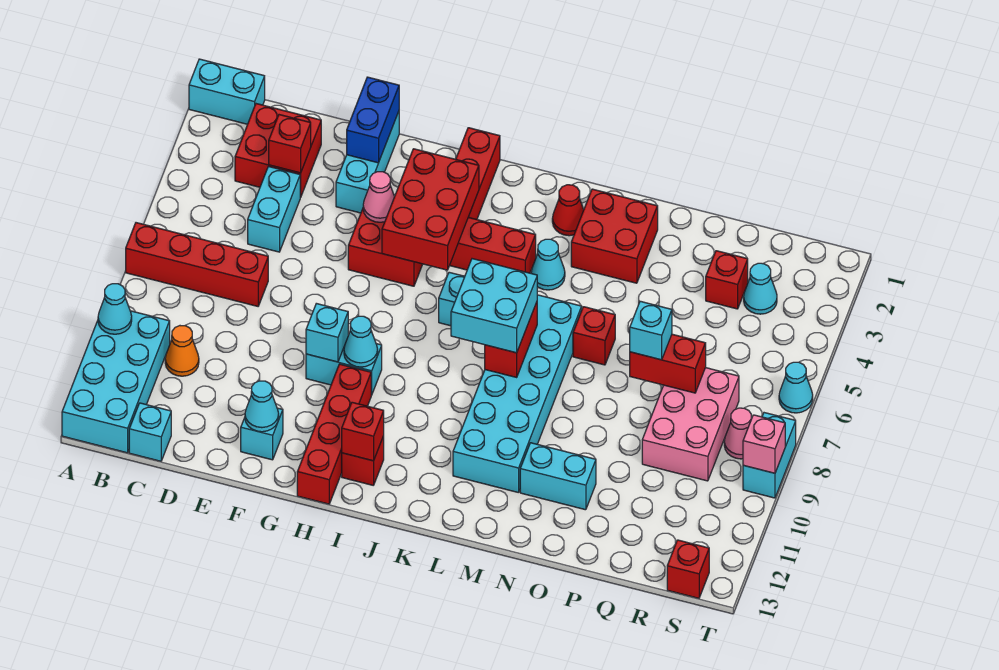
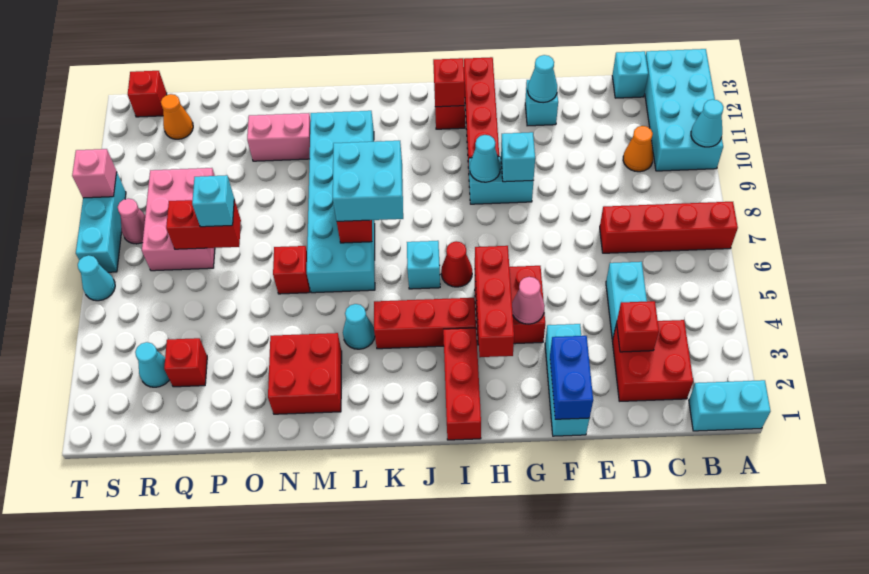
red brick H3:I5 level 2 -> red brick H3:H5 level 2
red cone L2 level 1 -> red cone I6 level 1
cyan brick N11:O11 level 1 -> pink brick N11:O11 level 1
none -> orange cone R12 level 1
cyan brick T8:T9 level 1 -> cyan brick T7:T9 level 1

